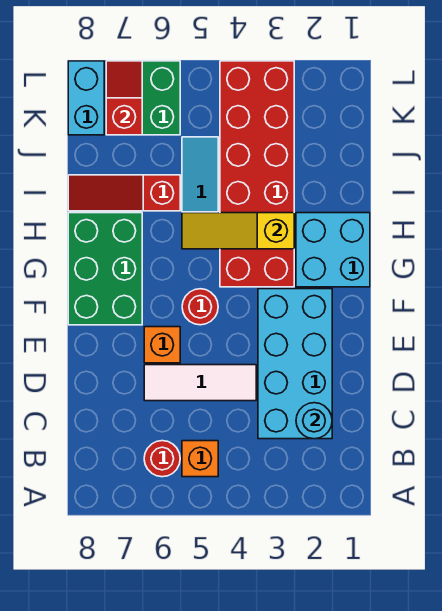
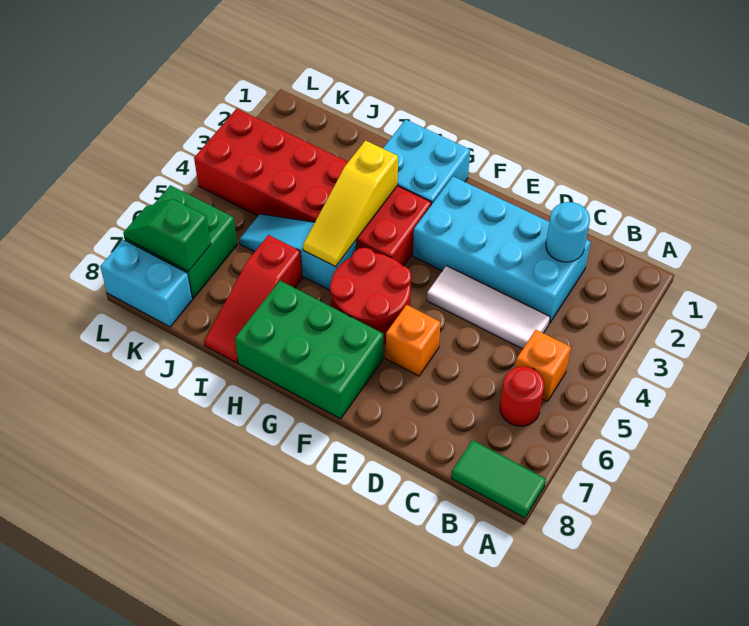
none -> green tile A8:B8 level 1
white tile D4:D6 level 1 -> white tile C4:E4 level 1
red round brick F5 level 1 -> red round brick F5:G6 level 1
red slope K7:L7 level 2 top K -> green slope K7:L7 level 2 top K

